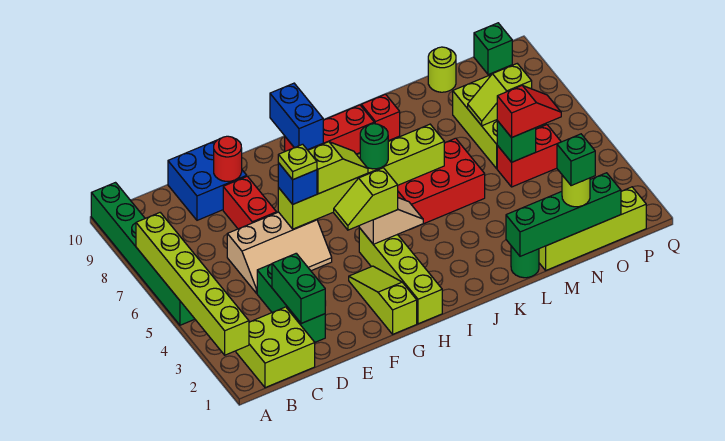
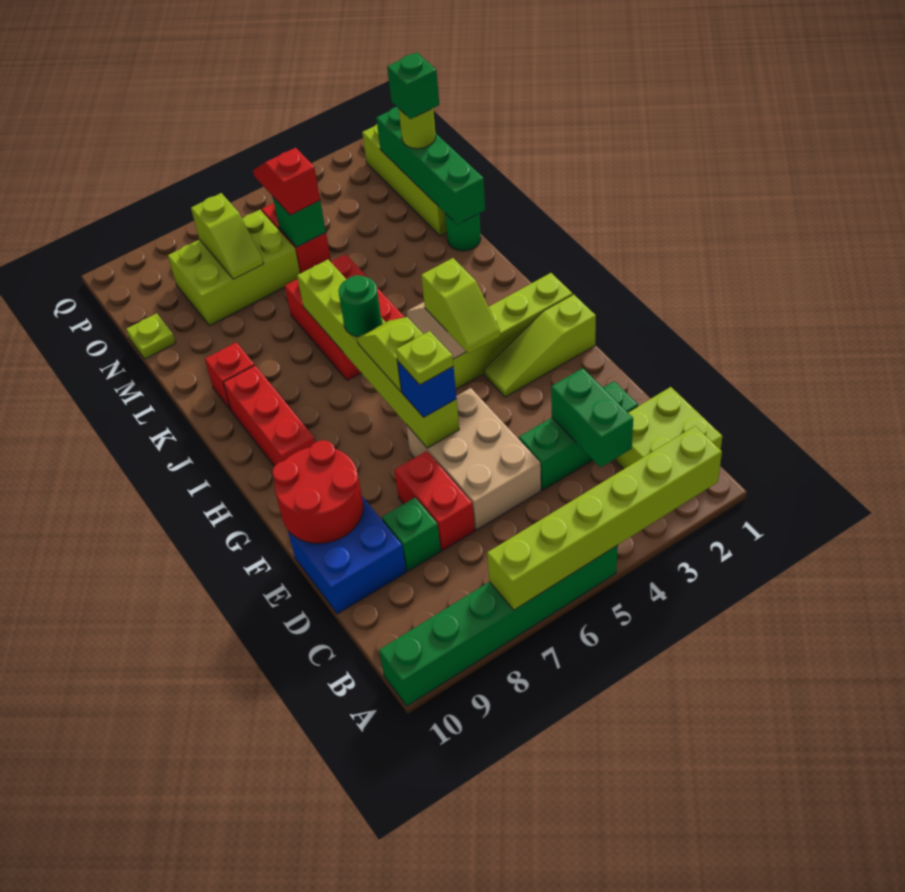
green brick D2:D3 level 2 -> green brick C3:D3 level 2
tan slope D5:F6 level 1 top 6 -> tan brick D5:F6 level 1
red brick E7:E8 level 1 -> red brick D7:E7 level 1
red round brick E9 level 2 -> red round brick E9:F10 level 2
blue brick H9:H10 level 2 -> none
lime round brick N10 level 1 -> lime plate N10 level 1
green brick P10 level 1 -> green brick D8 level 1

